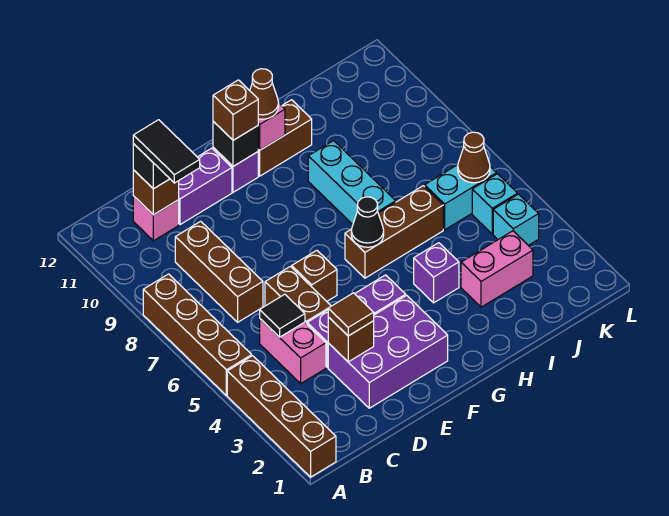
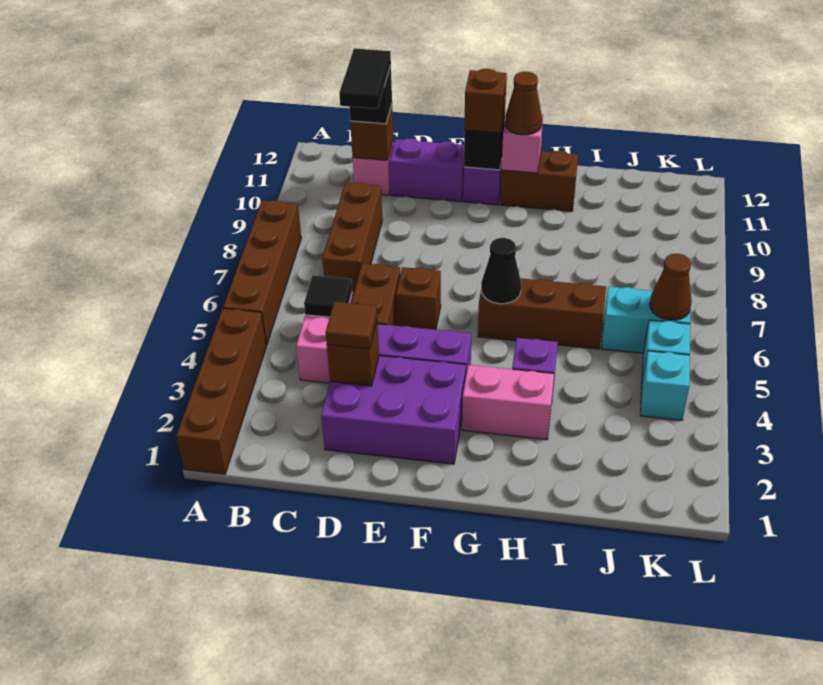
cyan brick H7:H9 level 1 -> none
pink brick I3:J3 level 1 -> pink brick G3:H3 level 1

